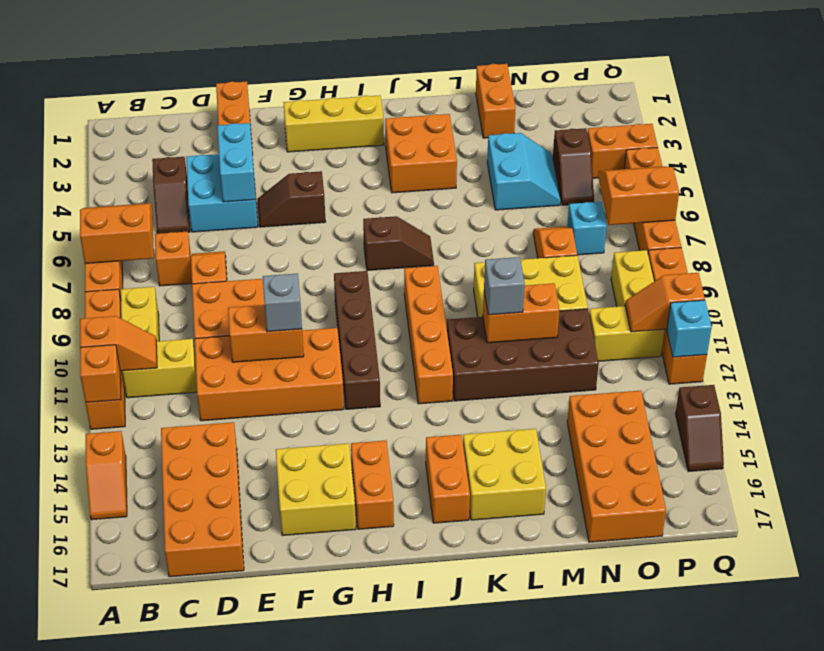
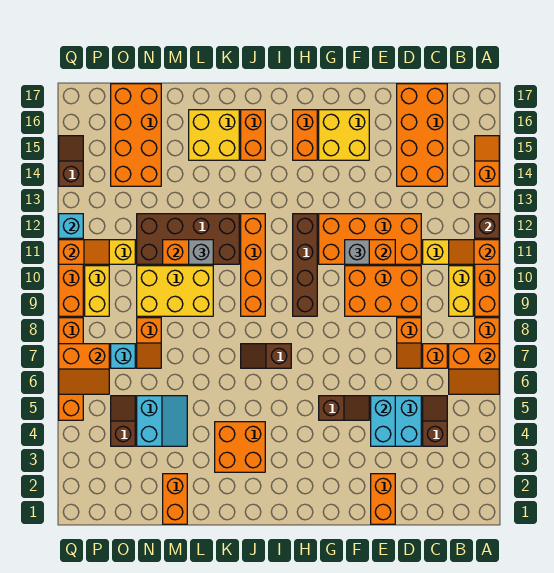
orange brick A12 level 2 -> brown brick A12 level 2
yellow brick G2:I2 level 1 -> none
cyan slope M4:N5 level 1 top M -> cyan slope M4:N5 level 1 top N
orange brick P4:Q4 level 1 -> none

